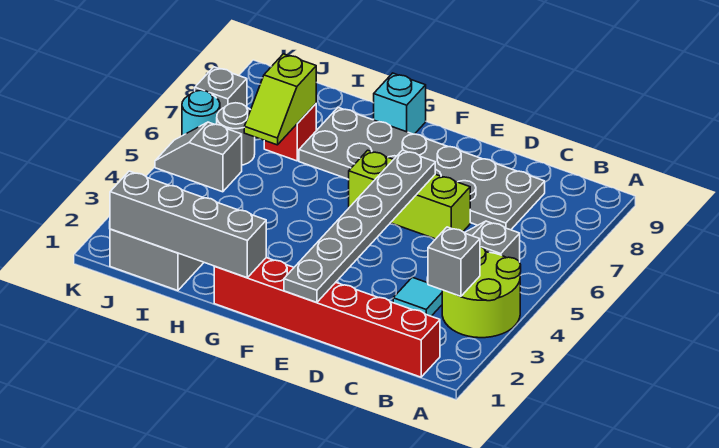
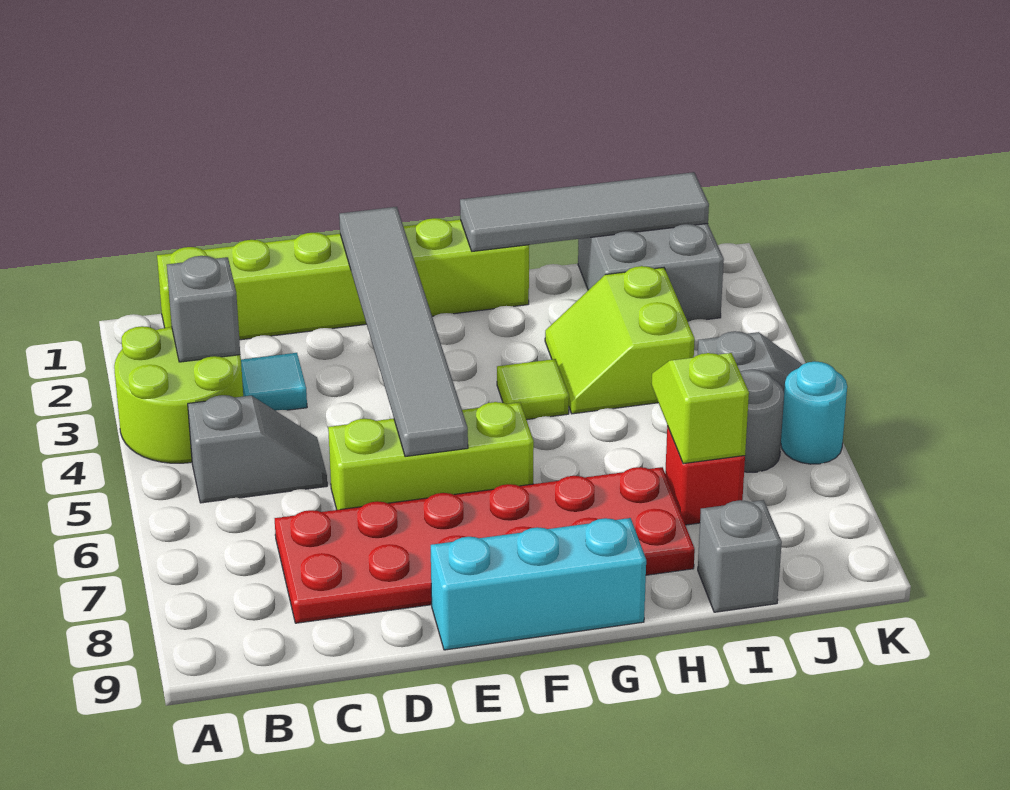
red brick B1:G1 level 1 -> lime brick B1:G1 level 1
grey plate C7:H8 level 1 -> red plate C7:H8 level 1
grey plate E1:E6 level 2 -> grey tile E1:E6 level 2
grey brick G1:J1 level 2 -> grey tile G1:J1 level 2
none -> lime tile G4 level 1
cyan brick G9 level 1 -> cyan brick E9:G9 level 1
none -> lime slope H3:I4 level 1 top I
grey brick K7 level 1 -> grey brick I9 level 1

